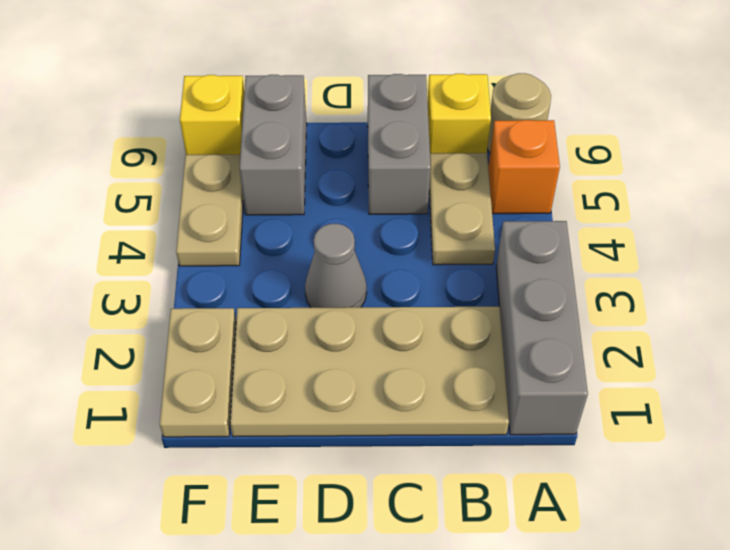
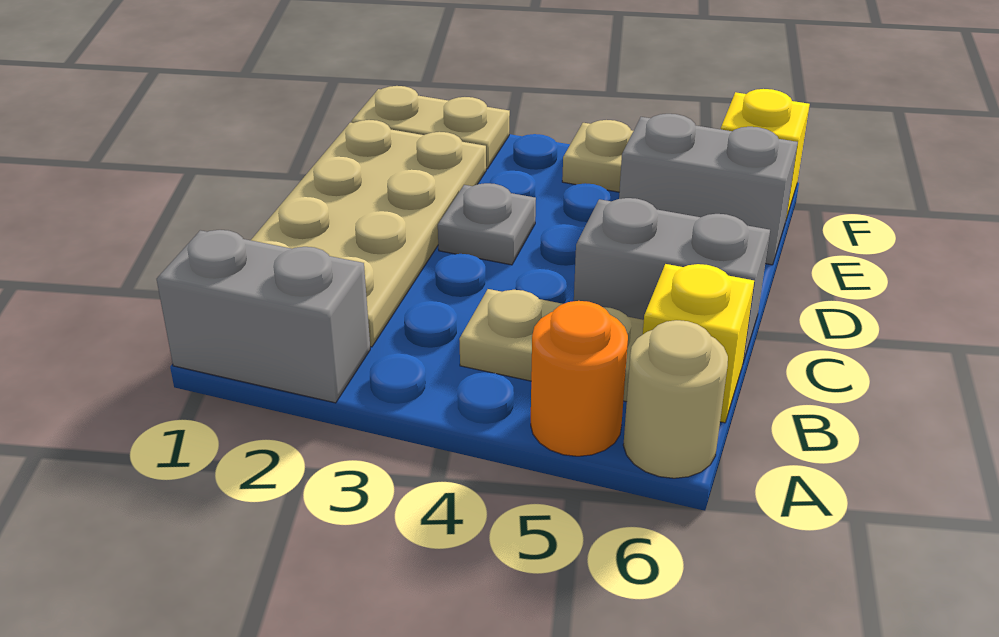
grey brick A1:A3 level 1 -> grey brick A1:A2 level 1
orange brick A5 level 1 -> orange round brick A5 level 1
grey cone D3 level 1 -> grey plate D3 level 1

